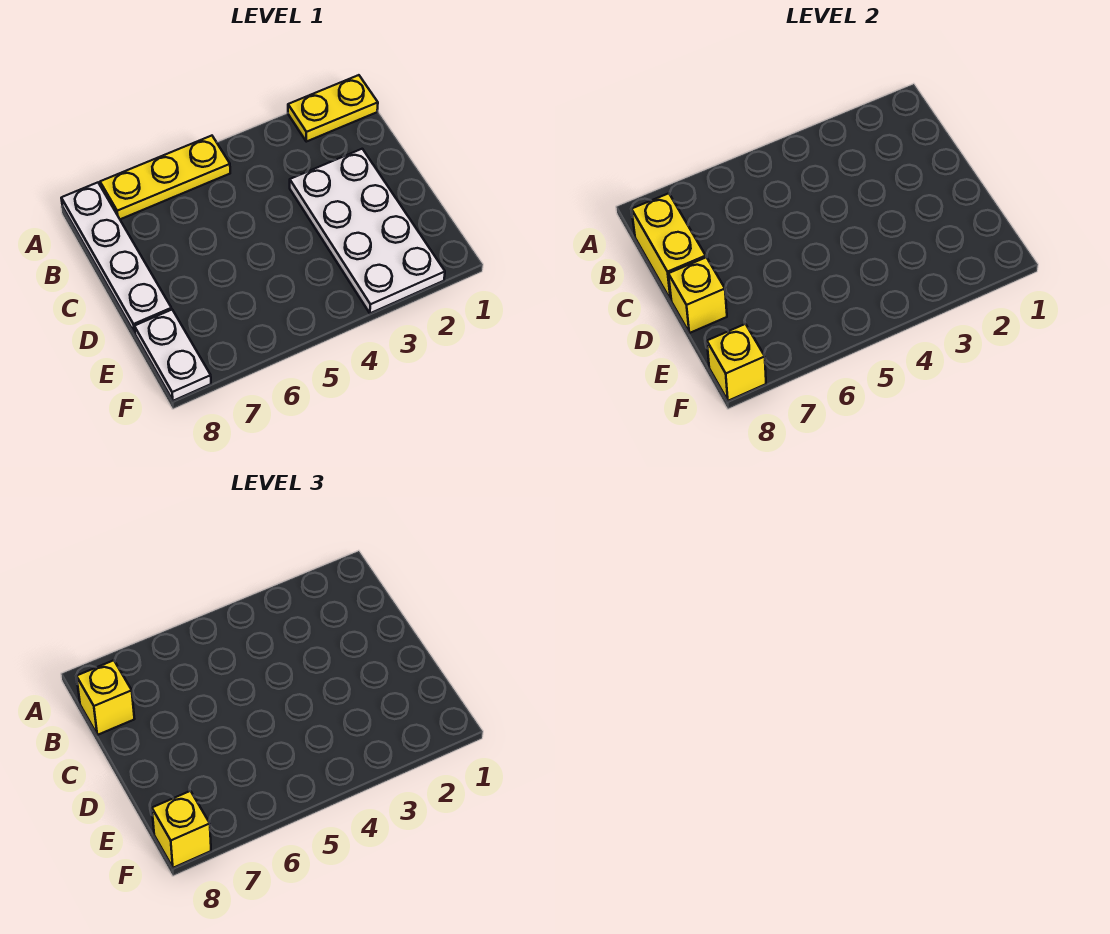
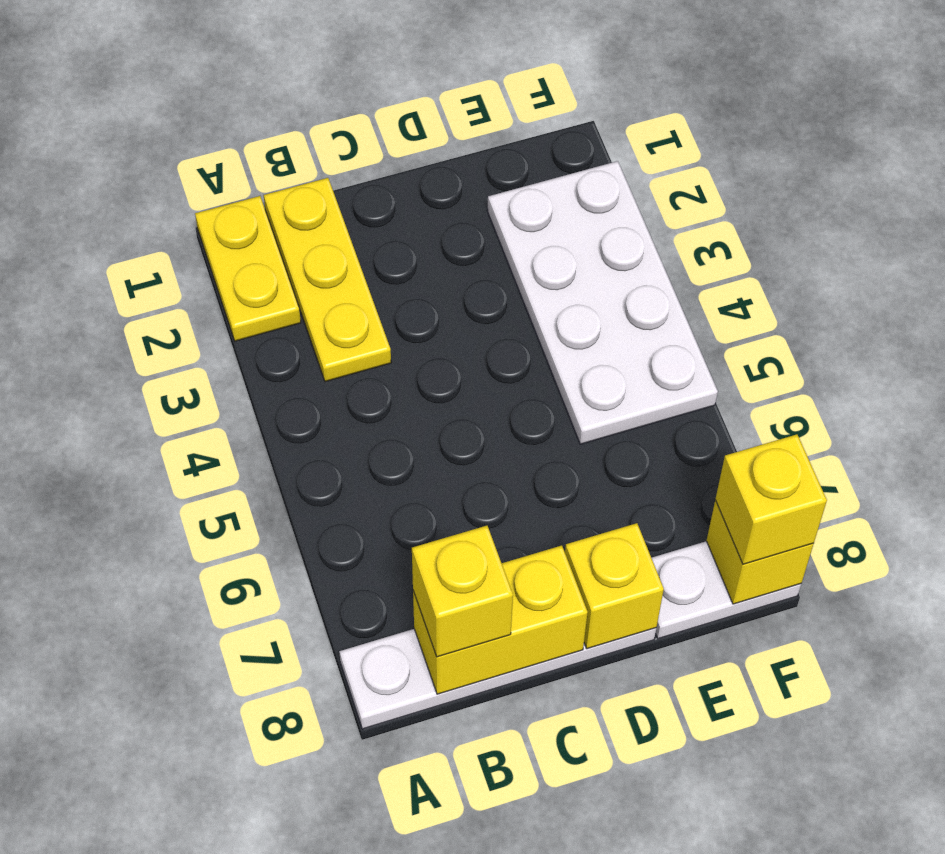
yellow plate A5:A7 level 1 -> yellow plate B1:B3 level 1
white plate C2:F3 level 1 -> white plate E2:F5 level 1

